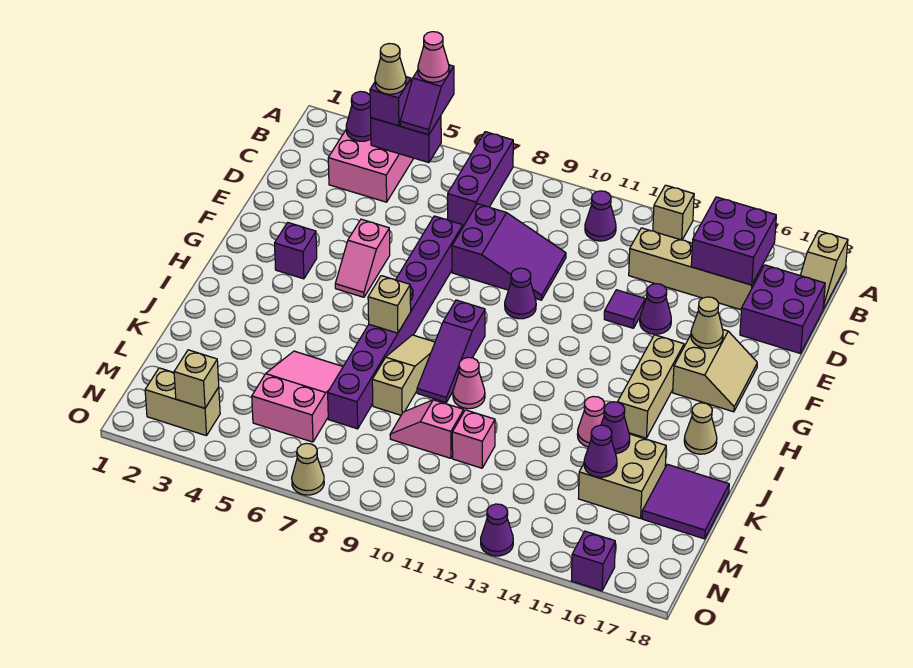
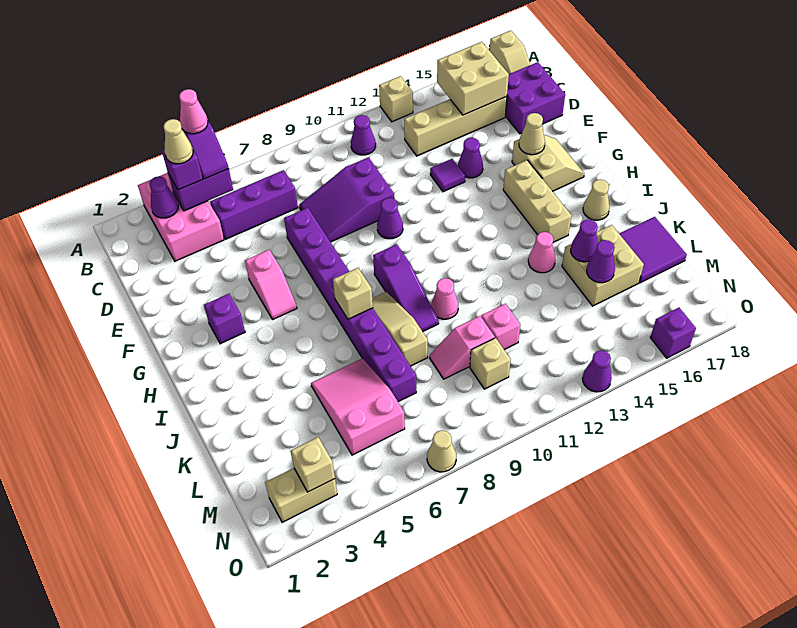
purple brick A7:C7 level 1 -> purple brick C5:C7 level 1
purple brick B15:C16 level 2 -> tan brick B15:C16 level 2
purple slope D8:E10 level 1 top 8 -> purple slope D8:E10 level 1 top 10
none -> tan brick M10 level 1

